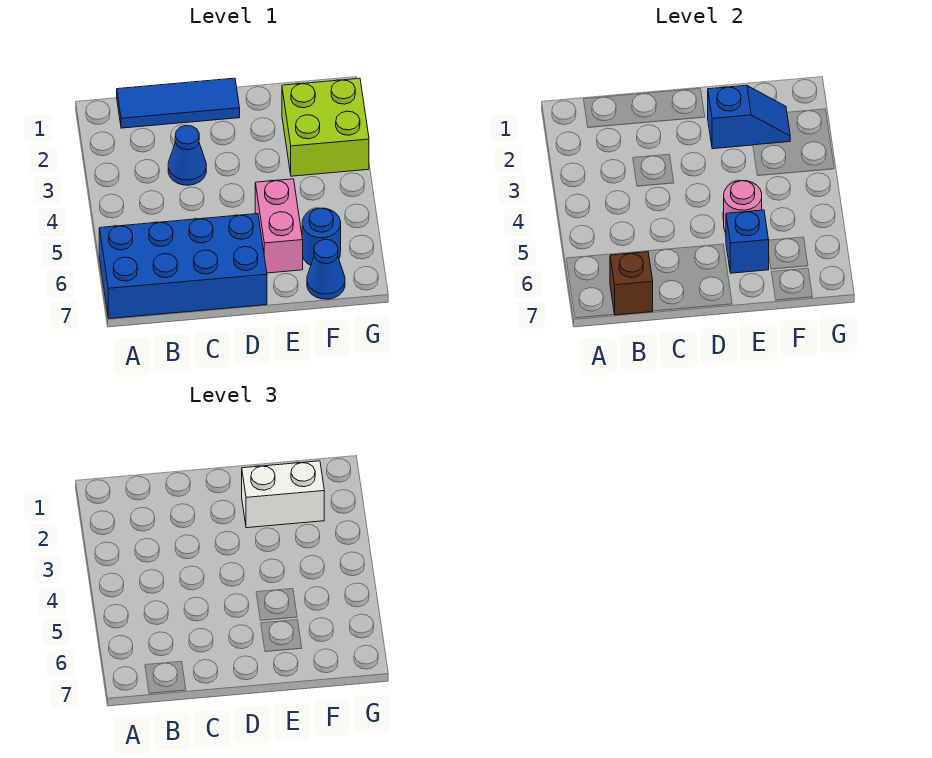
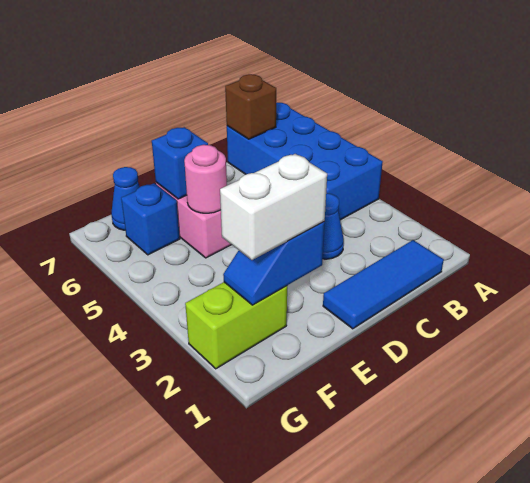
blue brick A6:D7 level 1 -> blue brick A4:B7 level 1
lime brick F2:G3 level 1 -> lime brick F2:G2 level 1
blue round brick F6 level 1 -> blue brick F6 level 1

